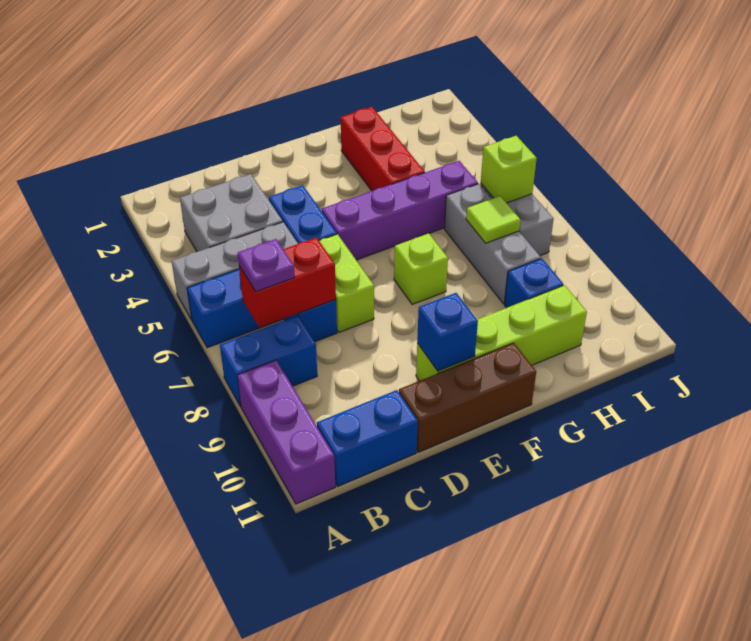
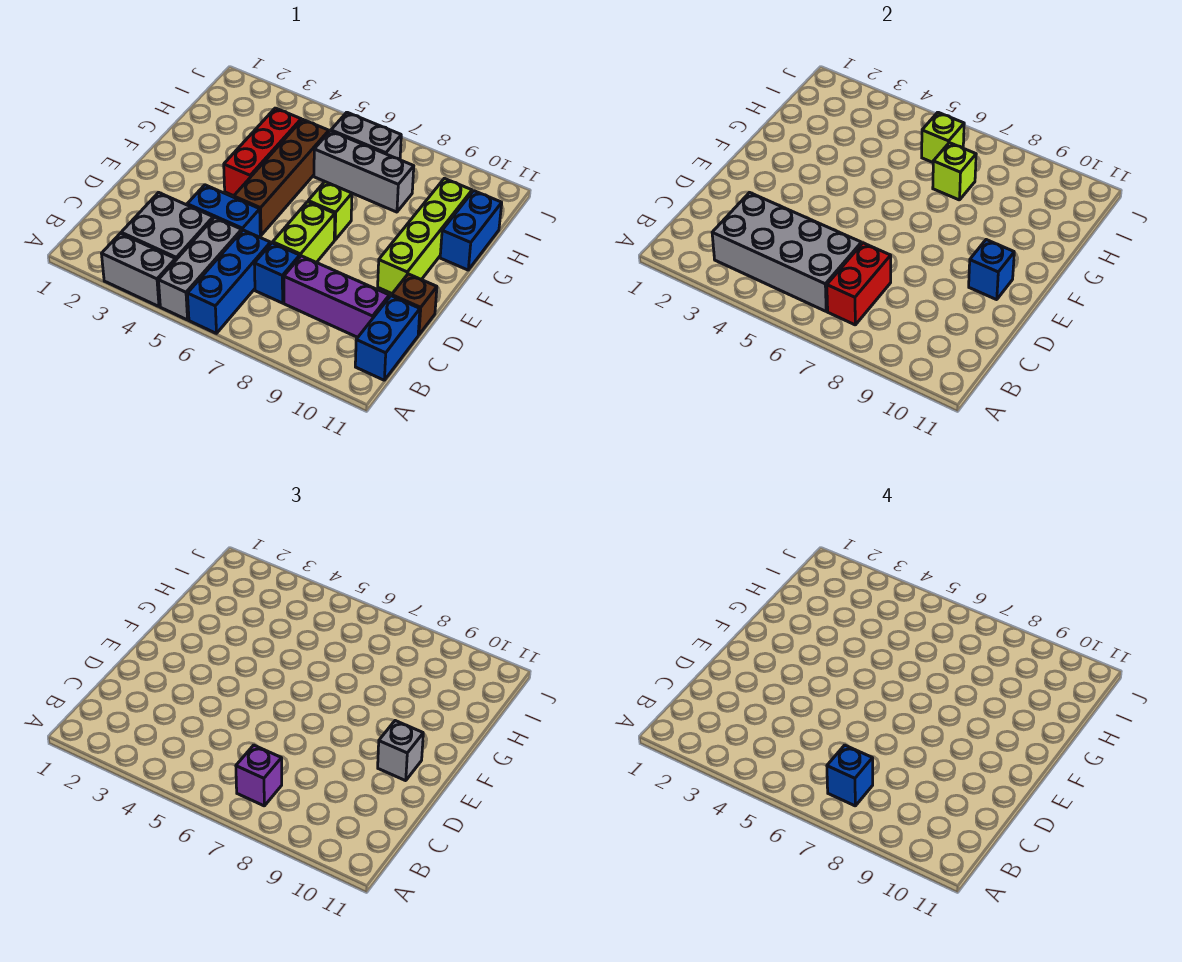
none -> grey brick A3:A4 level 1
blue brick A8:B8 level 1 -> blue brick G11:H11 level 1
purple brick A9:A11 level 1 -> purple brick C8:C10 level 1
none -> grey brick B3:C6 level 2
purple plate B7 level 3 -> purple brick B7 level 3
lime brick D6:D7 level 1 -> lime brick D7:E7 level 1
brown brick D11:F11 level 1 -> brown brick D11 level 1
purple brick E5:H5 level 1 -> brown brick E5:H5 level 1
none -> grey brick E10 level 3
red brick G2:G4 level 1 -> red brick F4:H4 level 1
lime tile H7 level 2 -> lime brick H7 level 2
blue brick H9 level 1 -> blue brick B7 level 4

